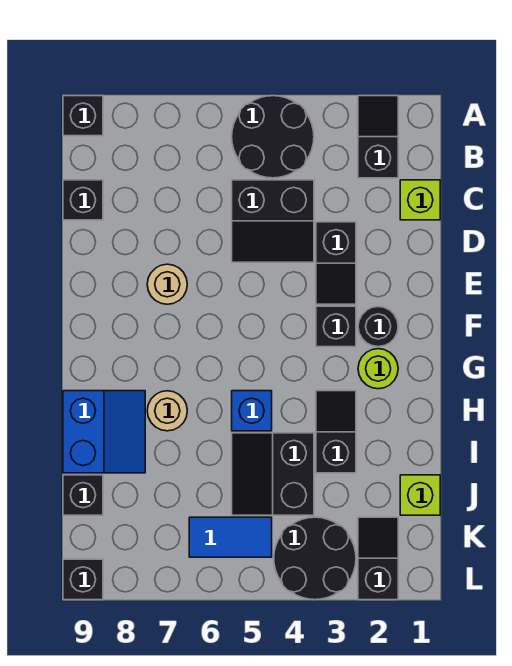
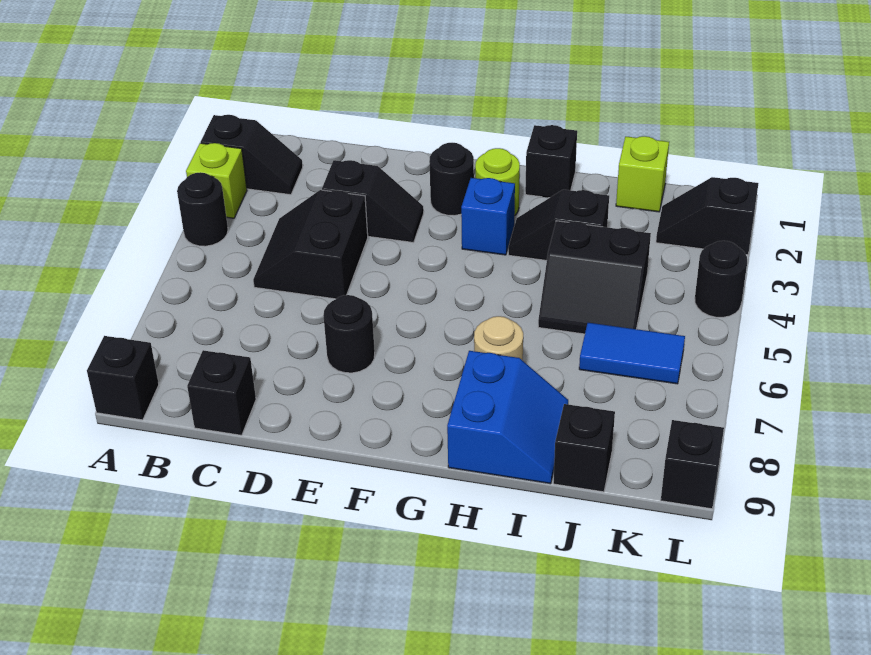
black slope A2:B2 level 1 top B -> black slope A2:B2 level 1 top A
black round brick A4:B5 level 1 -> black round brick A4 level 1
lime brick C1 level 1 -> lime brick A3 level 1
black slope C4:D5 level 1 top C -> black slope C4:D5 level 1 top D
tan round brick E7 level 1 -> black round brick E7 level 1
black brick F3 level 1 -> black brick H1 level 1
blue brick H5 level 1 -> blue brick G3 level 1
blue slope H8:I9 level 1 top 9 -> blue slope H8:I9 level 1 top H
black round brick K3:L4 level 1 -> black round brick L4 level 1
blue tile K5:K6 level 1 -> blue tile J6:K6 level 1

